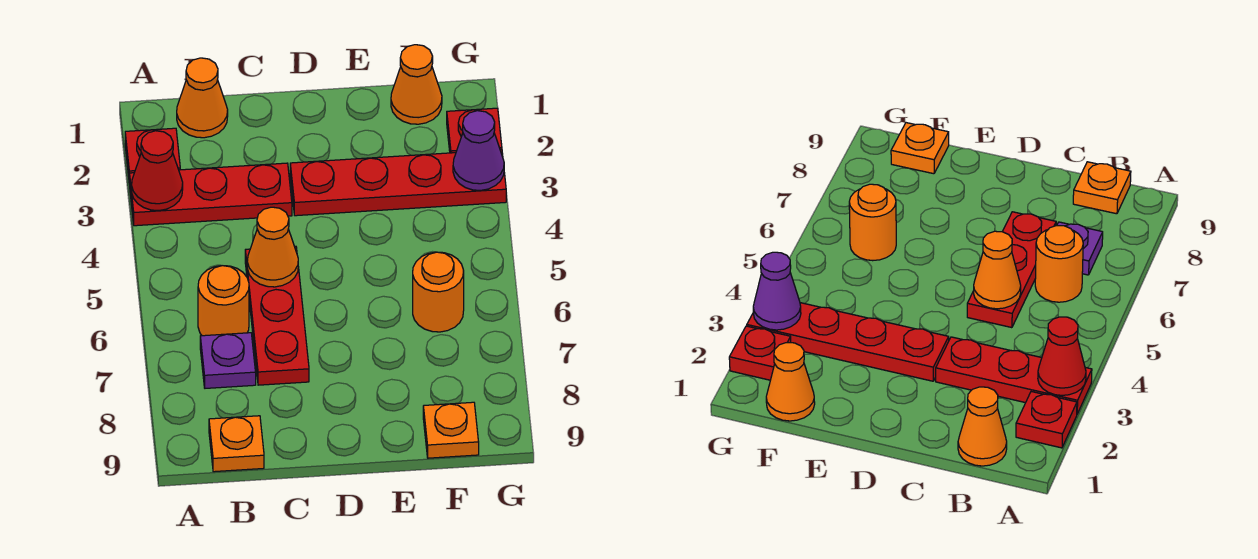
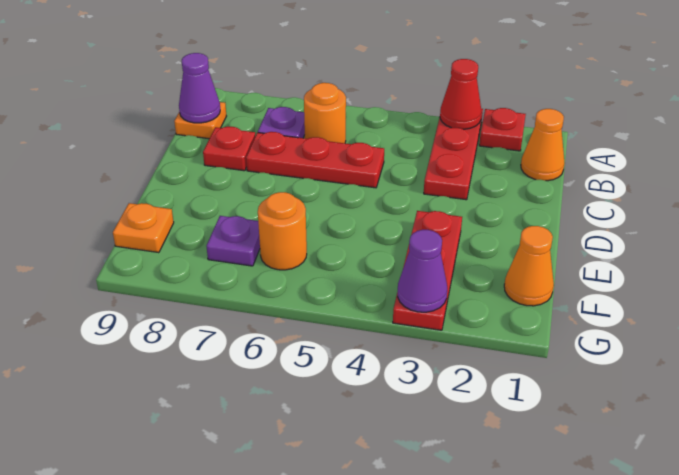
none -> purple cone B9 level 2
orange cone C5 level 2 -> none
red plate D3:G3 level 1 -> red plate E3:G3 level 1
none -> purple plate F7 level 1
red plate G2 level 1 -> red plate C8 level 1

